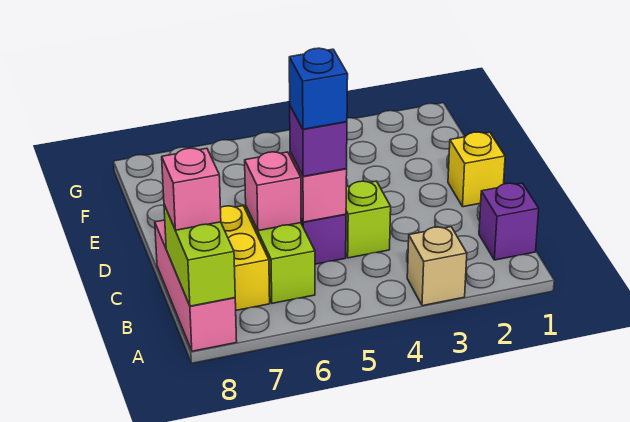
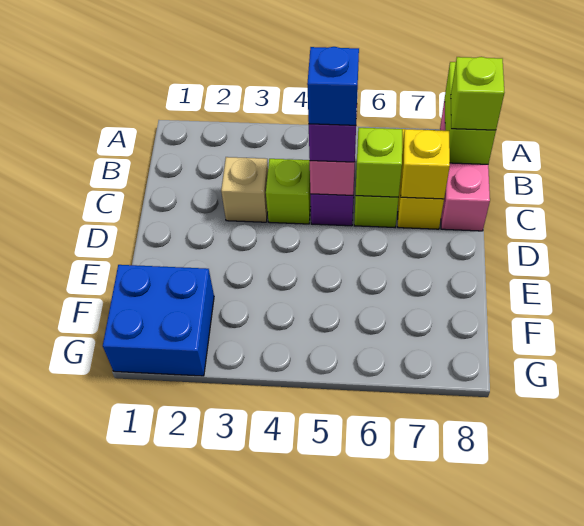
tan brick A3 level 1 -> tan brick C3 level 1
purple brick B1 level 1 -> none
pink brick B8 level 3 -> lime brick B8 level 3
pink brick C6 level 2 -> lime brick C6 level 2
yellow brick D1 level 1 -> yellow brick C7 level 2
none -> blue brick F1:G2 level 1

